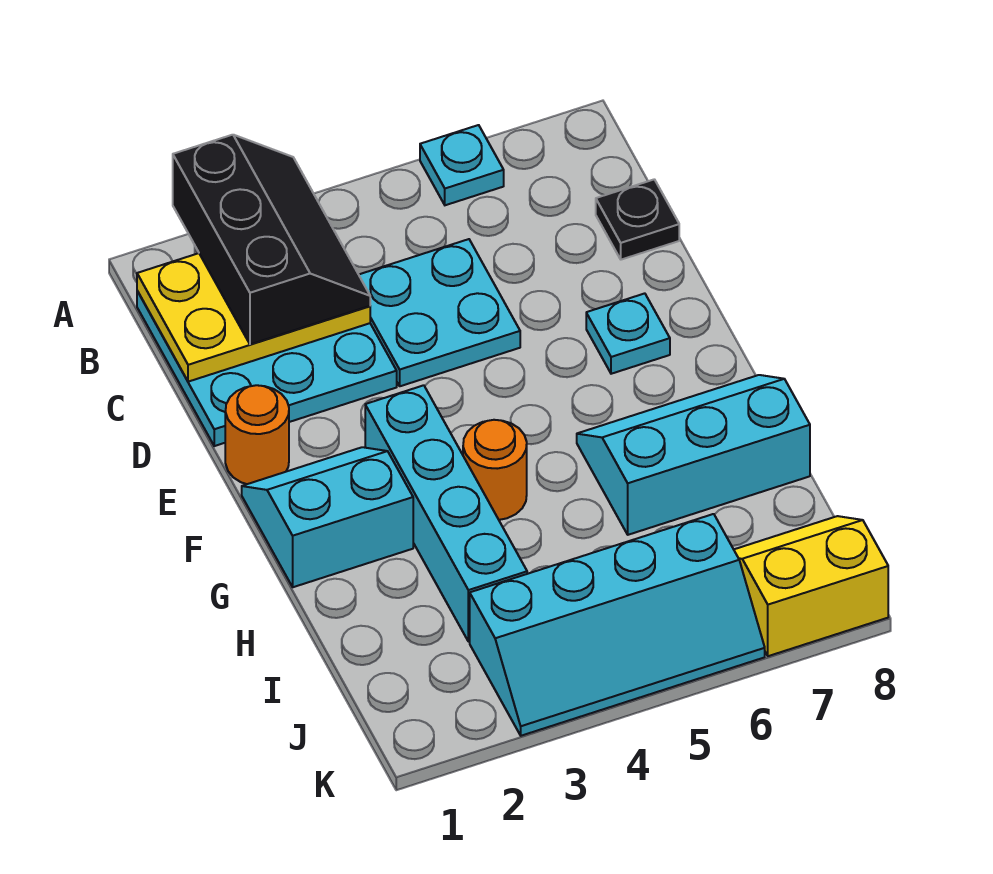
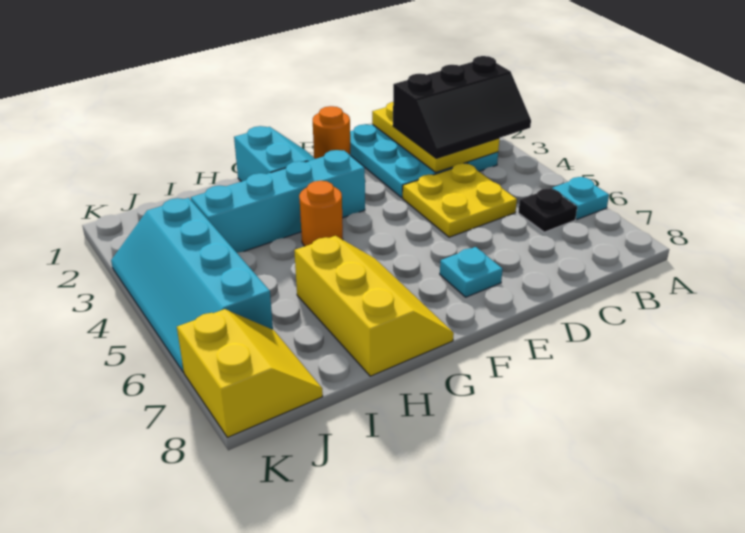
cyan plate C4:D5 level 1 -> yellow plate C4:D5 level 1
black plate C8 level 1 -> black plate B6 level 1
cyan slope G6:H8 level 1 top H -> yellow slope G6:H8 level 1 top H

